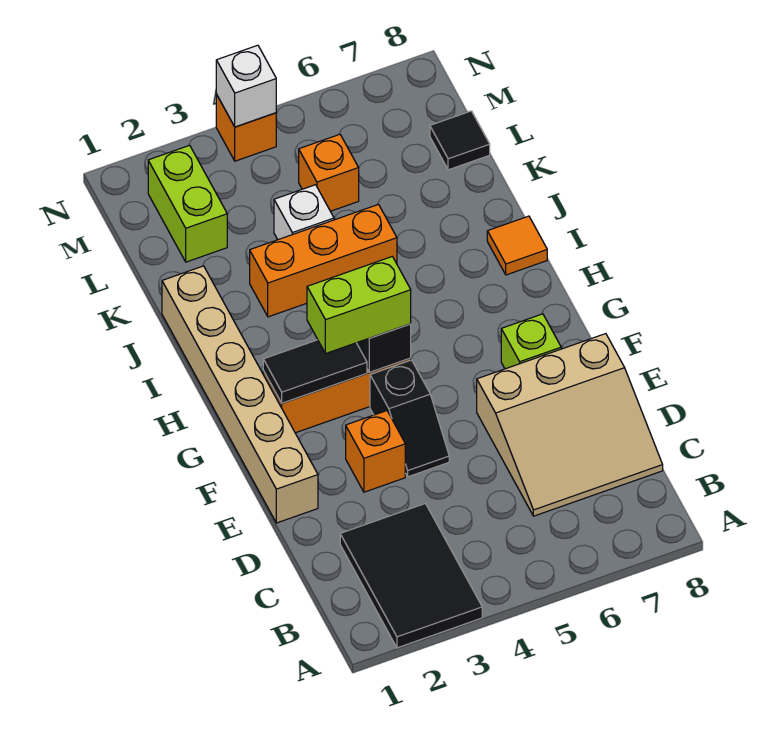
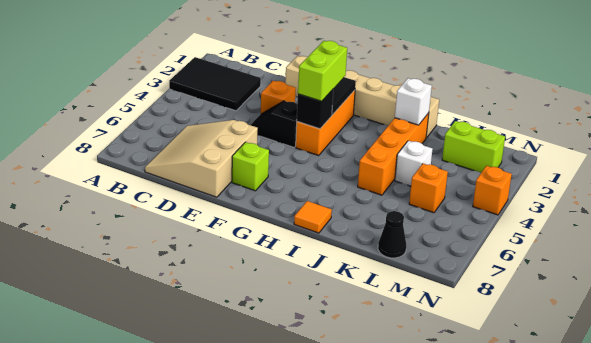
orange brick J3:J5 level 1 -> orange brick J2:J5 level 1
black tile L8 level 1 -> black cone L8 level 1
white brick N4 level 2 -> white brick J2 level 2

